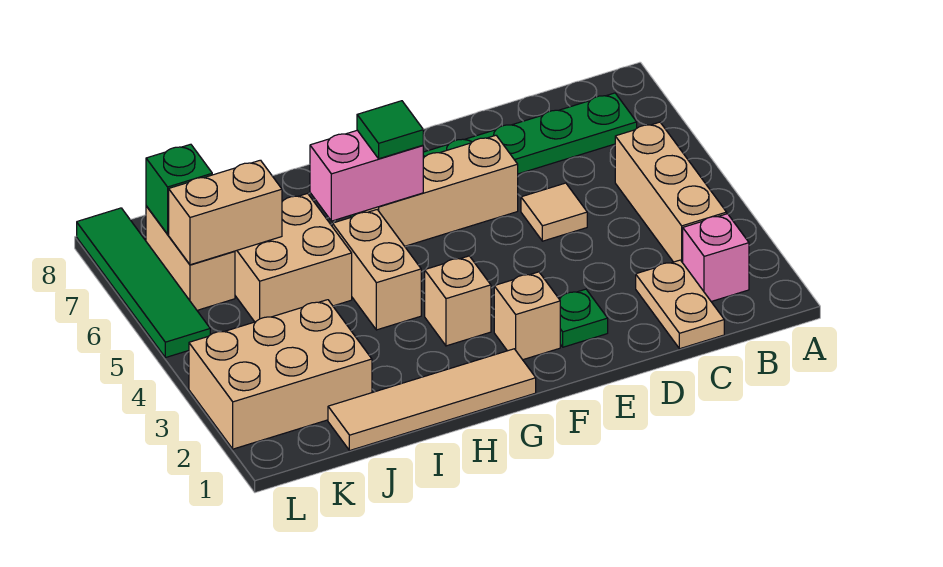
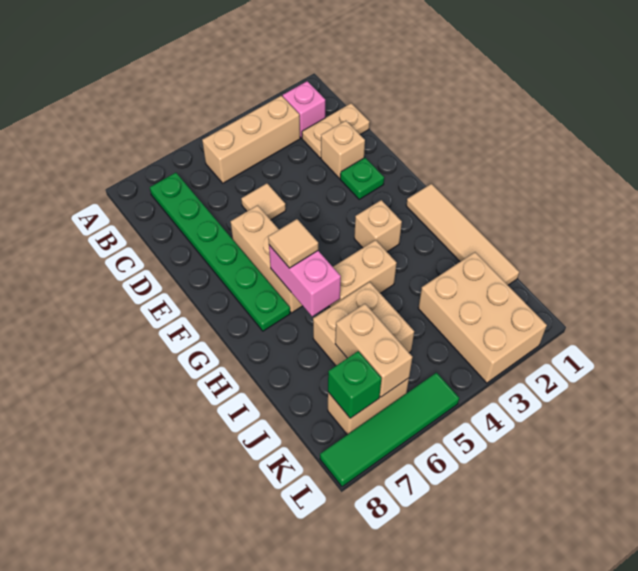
tan brick F2 level 1 -> tan brick D2 level 1
green tile G6 level 3 -> tan tile G6 level 3

